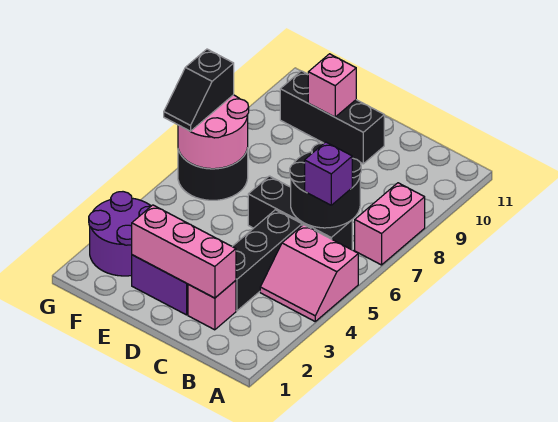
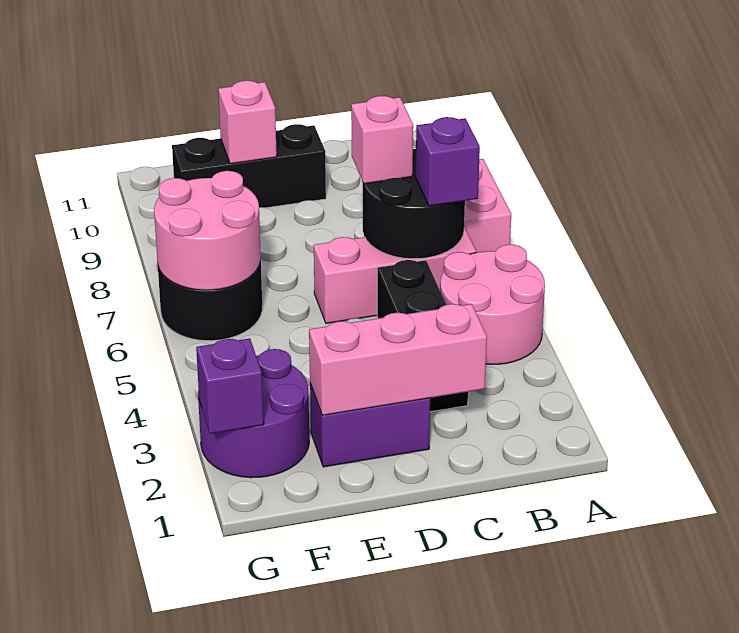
pink slope A4:B5 level 1 top 5 -> pink round brick A4:B5 level 1
black brick B6:D6 level 1 -> pink brick B6:D6 level 1
pink brick C2 level 1 -> pink brick C7 level 3
none -> purple brick G2 level 2
black slope G6:G7 level 3 top 7 -> none

